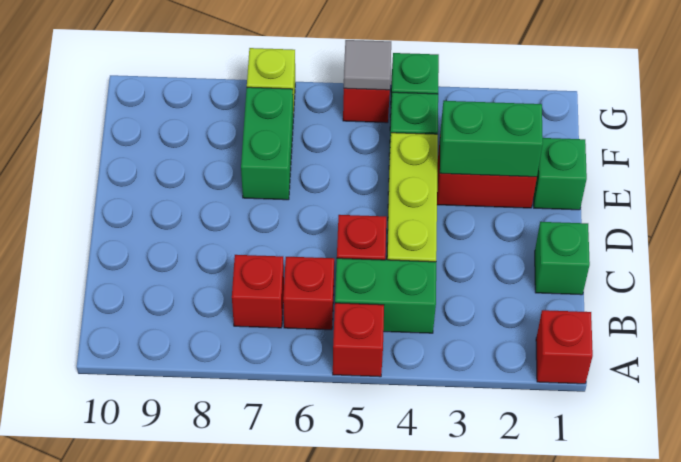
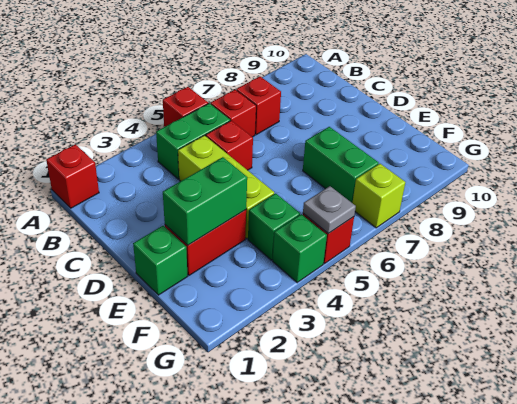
green brick C1 level 1 -> none
grey tile G5 level 2 -> grey plate G5 level 2

